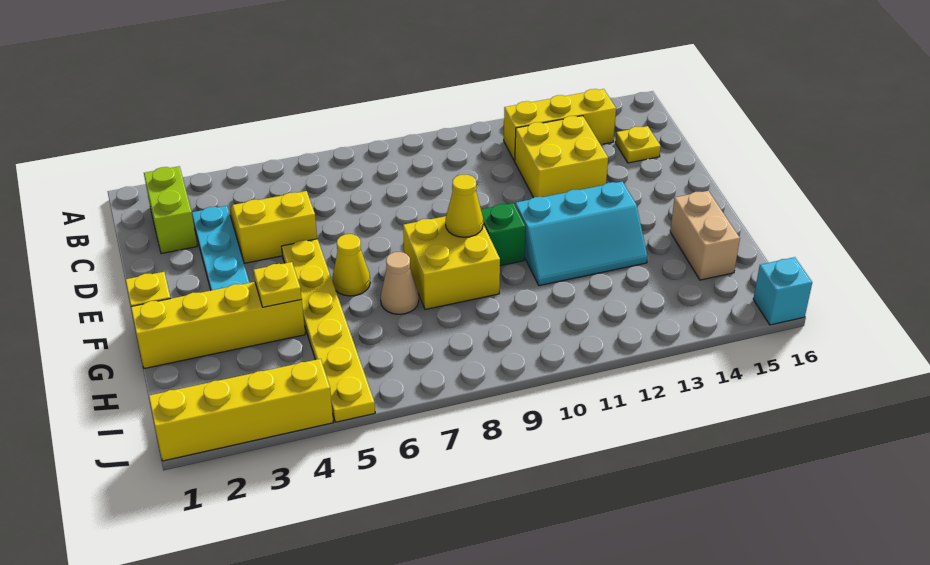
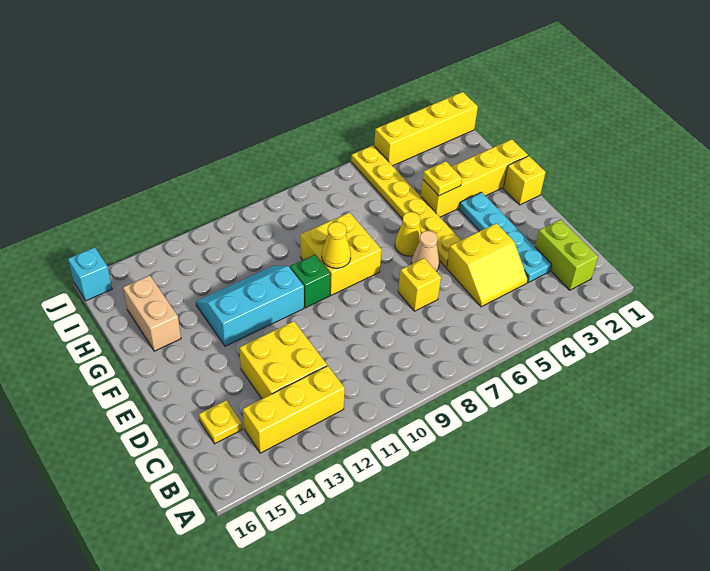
none -> yellow brick D7 level 1
tan cone G7 level 1 -> tan cone E6 level 1

